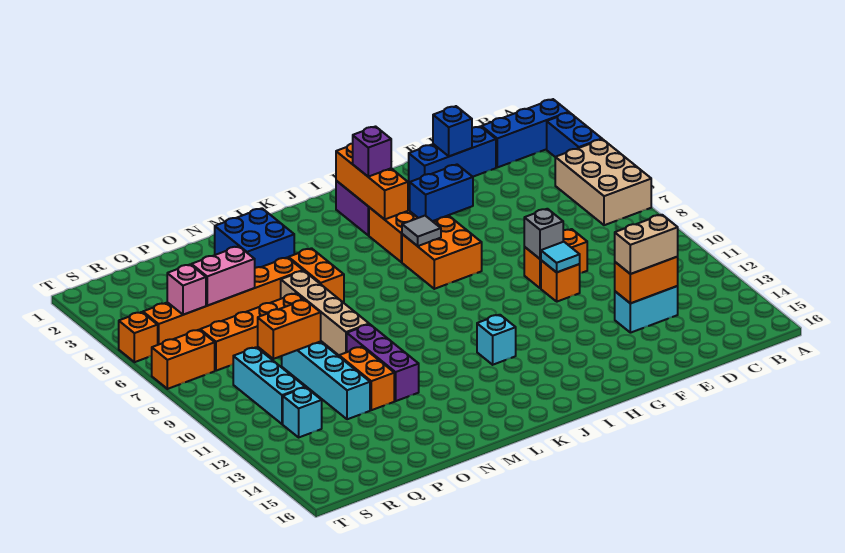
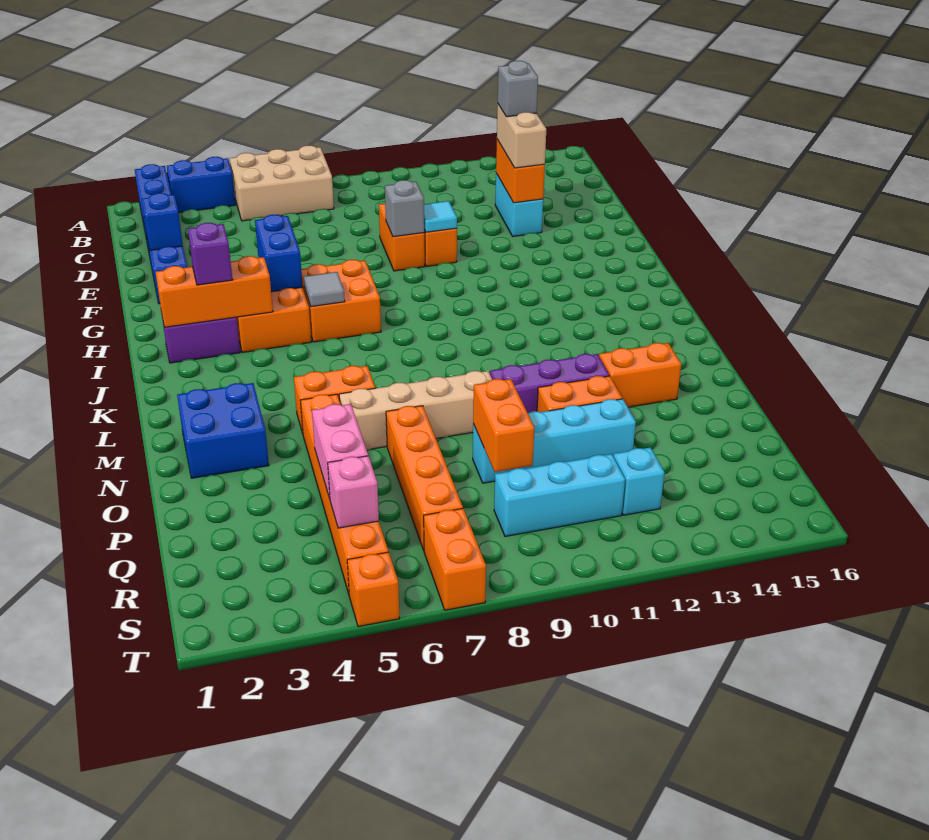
none -> grey brick D13 level 4
cyan brick J12 level 1 -> none
none -> orange brick N13:N14 level 1

